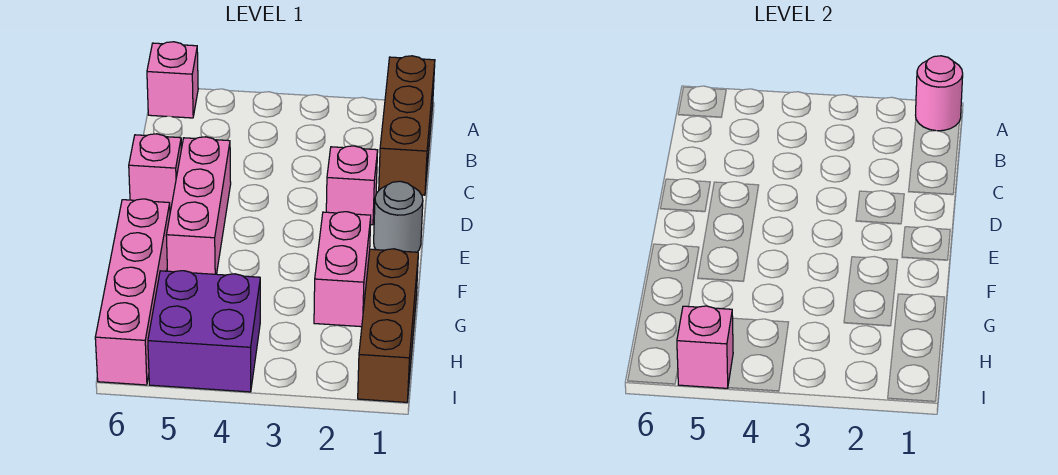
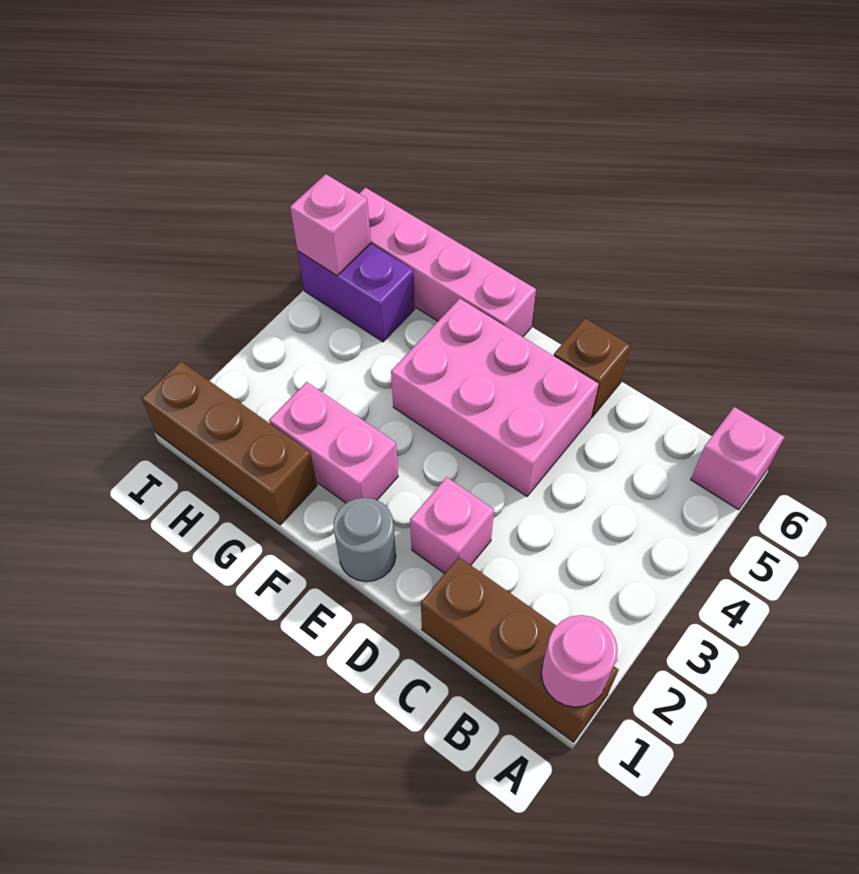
pink brick D5:F5 level 1 -> pink brick D4:F5 level 1
pink brick D6 level 1 -> brown brick D6 level 1
purple brick H4:I5 level 1 -> purple brick H5:I5 level 1

